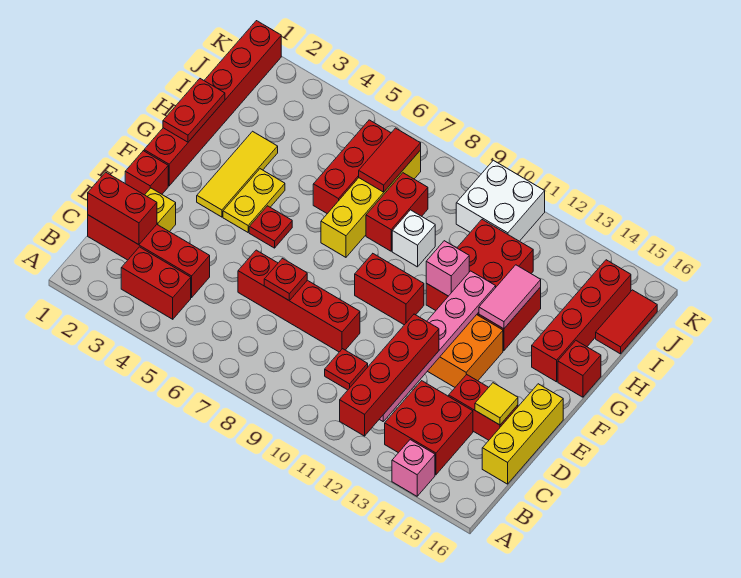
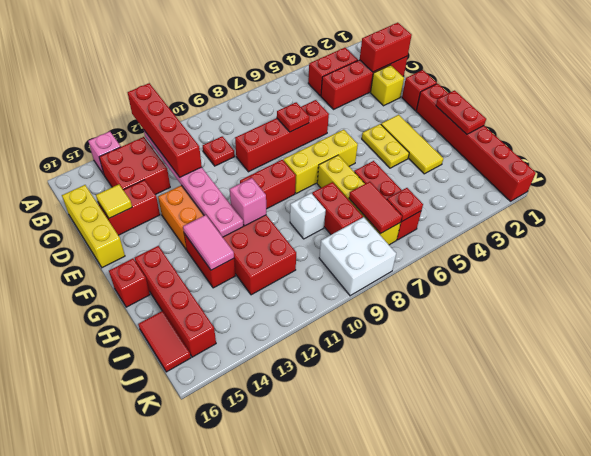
red plate F5 level 1 -> red plate J6 level 2
none -> yellow brick F6:F8 level 1
white brick J10:K11 level 1 -> white brick J8:K9 level 1

